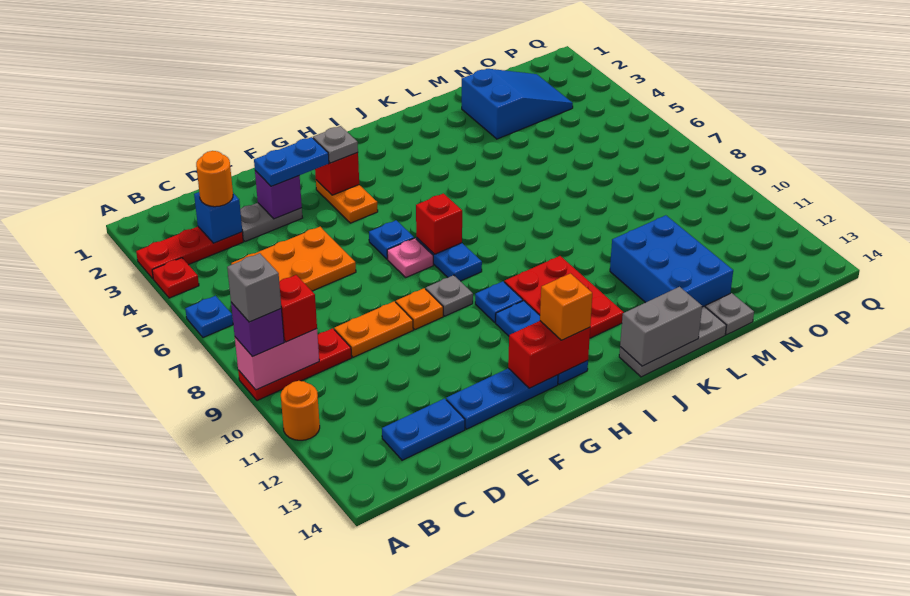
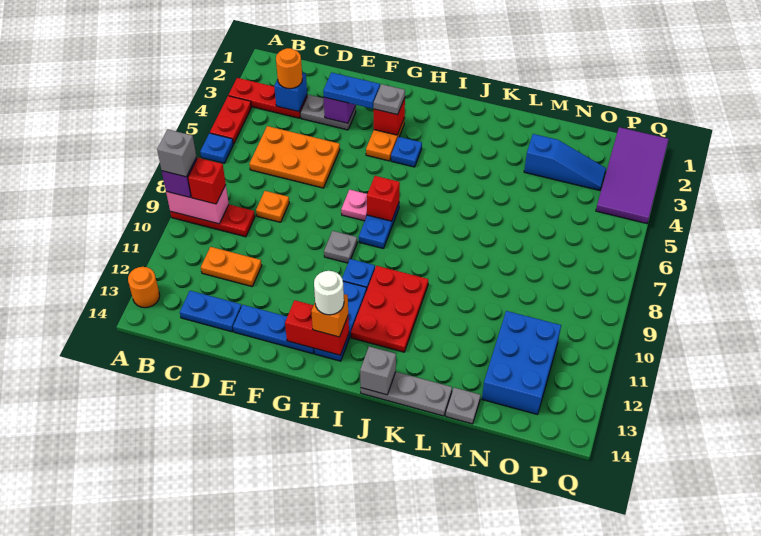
red plate A4 level 1 -> red plate A4:A5 level 1
orange round brick A11 level 1 -> orange round brick A13 level 1
orange plate D9:E9 level 1 -> orange plate C11:D11 level 1
orange plate F9 level 1 -> orange plate D8 level 1
blue plate G6 level 1 -> blue plate H4 level 1
none -> white round brick H13 level 4
grey brick J14:K14 level 2 -> grey brick J14 level 2
blue brick L11:M13 level 1 -> blue brick N11:O13 level 1
blue slope M2:O3 level 1 top M -> blue slope M3:O3 level 1 top M
none -> purple tile P1:Q4 level 1

